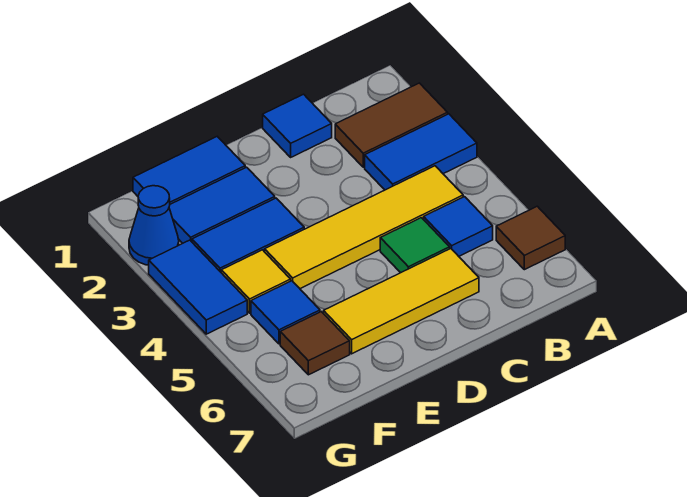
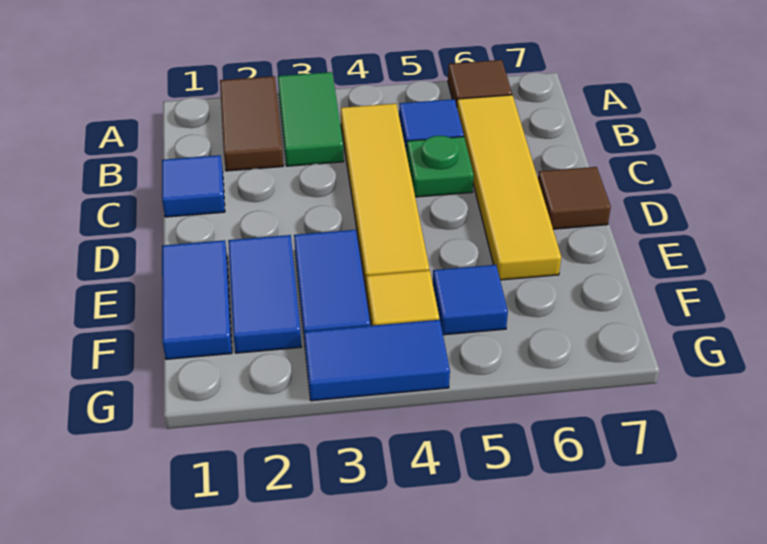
blue tile A3:B3 level 1 -> green tile A3:B3 level 1
green tile C5 level 1 -> green plate C5 level 1
yellow tile C6:E6 level 1 -> yellow tile B6:E6 level 1
brown tile F6 level 1 -> brown tile D7 level 1
blue cone G2 level 1 -> none

